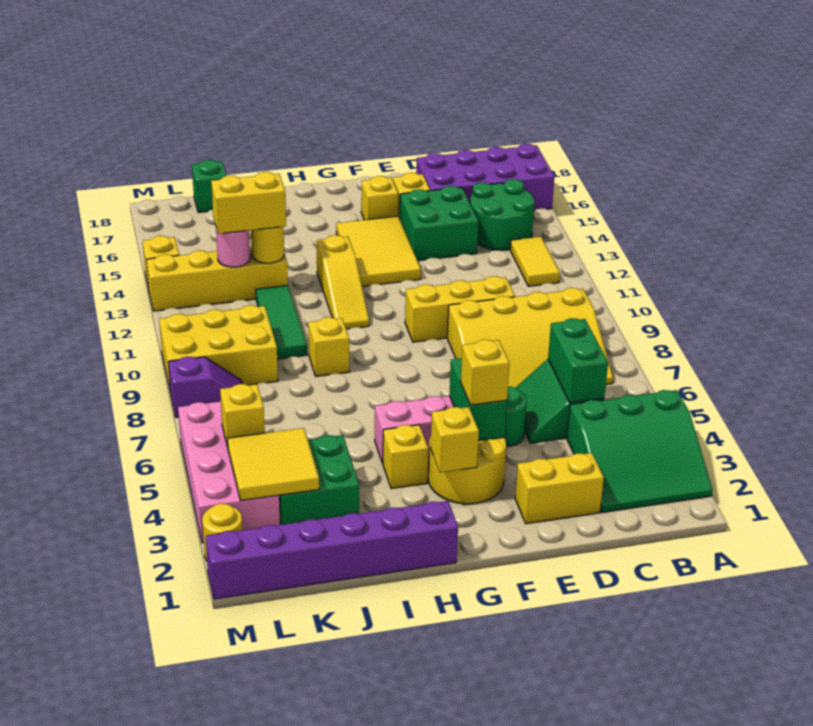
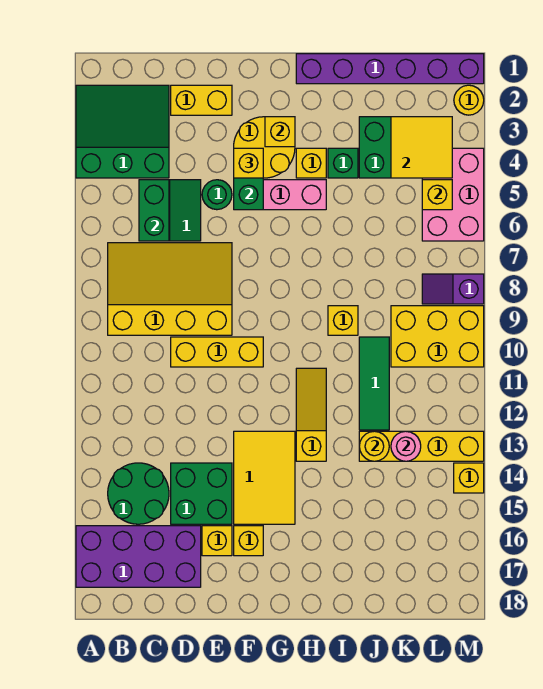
yellow tile B12:B13 level 1 -> none
yellow brick J13:K13 level 3 -> none
green brick K18 level 1 -> green brick I4 level 1
pink brick L3:M6 level 1 -> pink brick L4:M6 level 1

